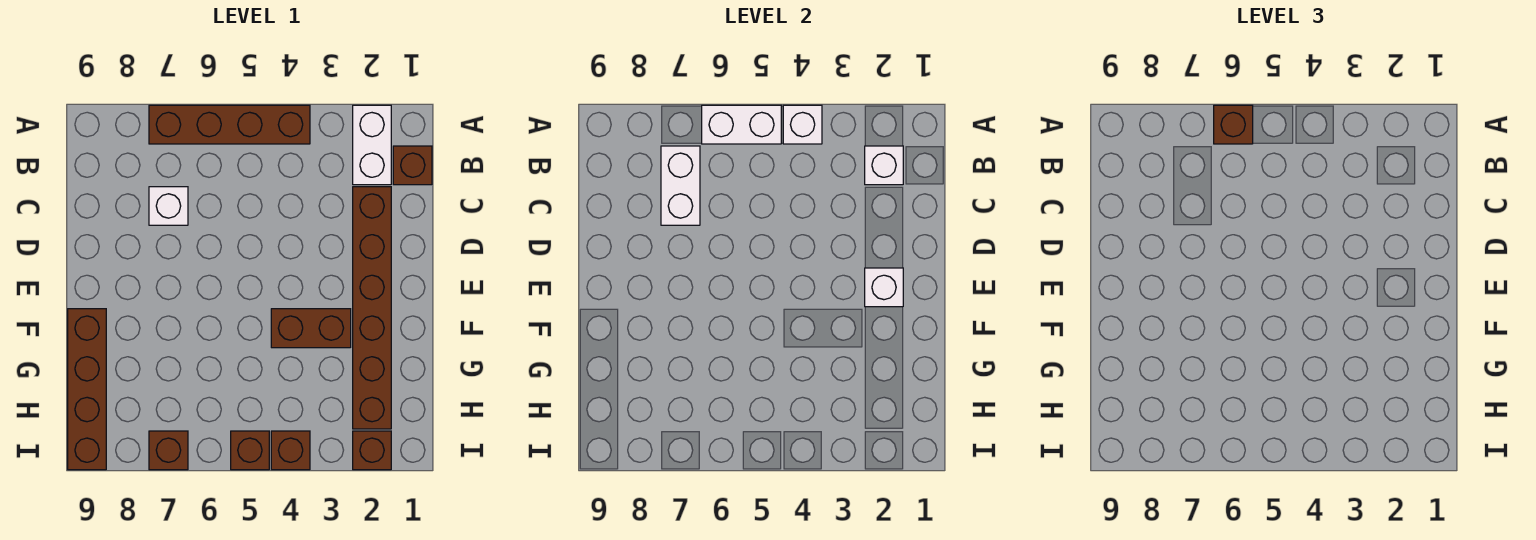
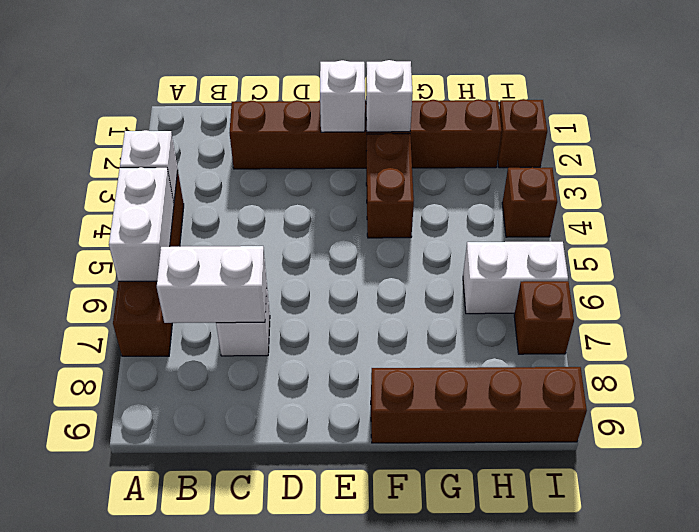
white brick A2:B2 level 1 -> white brick H6:I6 level 1
brown brick A6 level 3 -> none
brown brick B1 level 1 -> none
white brick B2 level 2 -> white brick F2 level 2
brown brick I5 level 1 -> none

